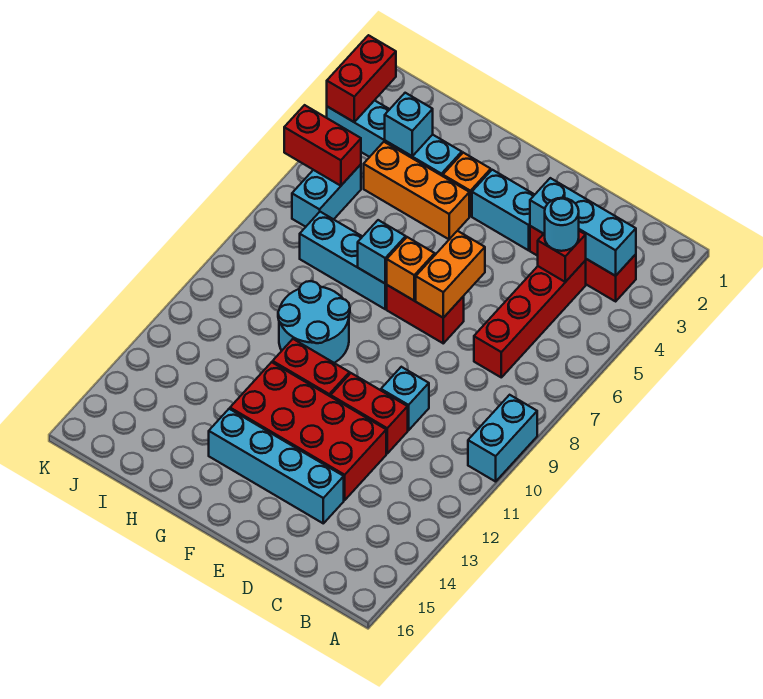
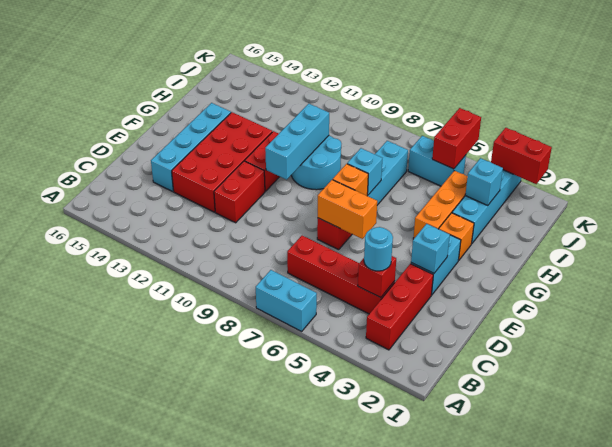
cyan brick A9:A10 level 1 -> cyan brick A6:A7 level 1
cyan brick B3:D3 level 2 -> cyan brick F10:H10 level 2
cyan brick D10 level 1 -> cyan brick E3 level 2

